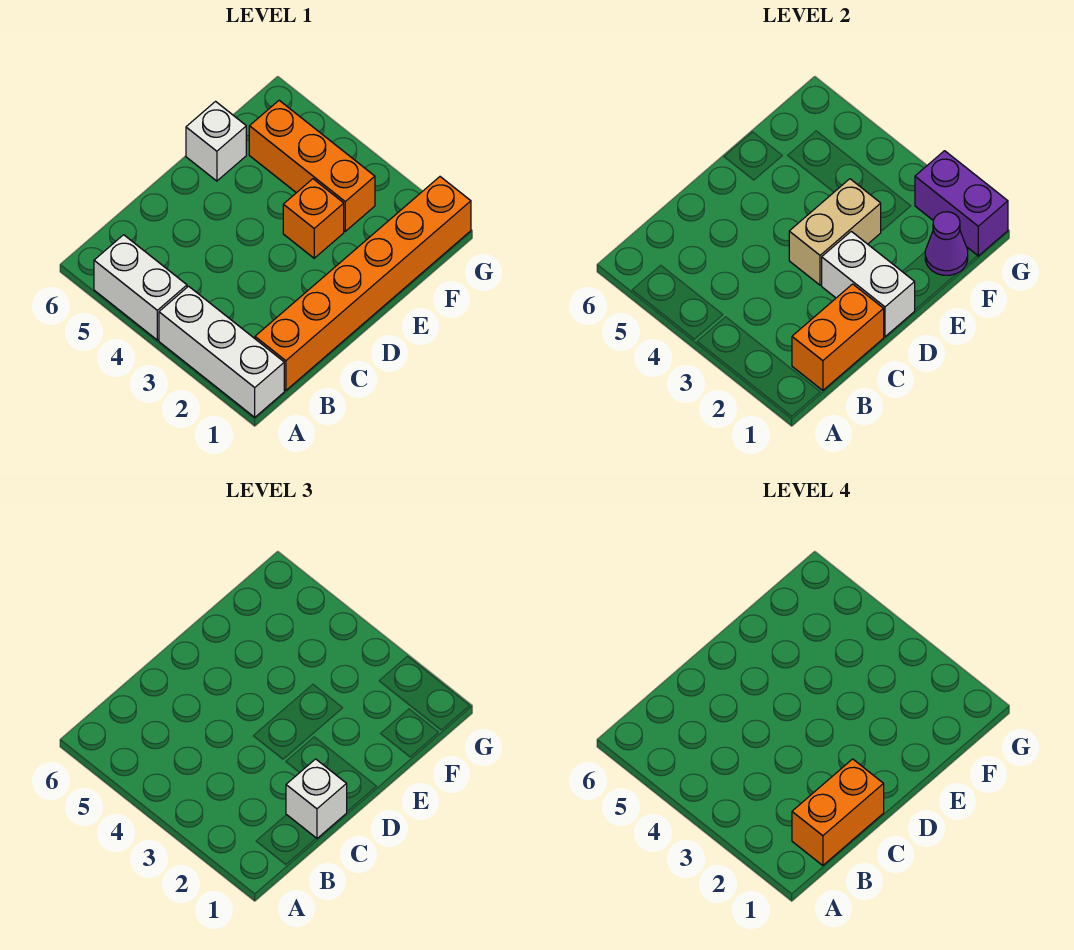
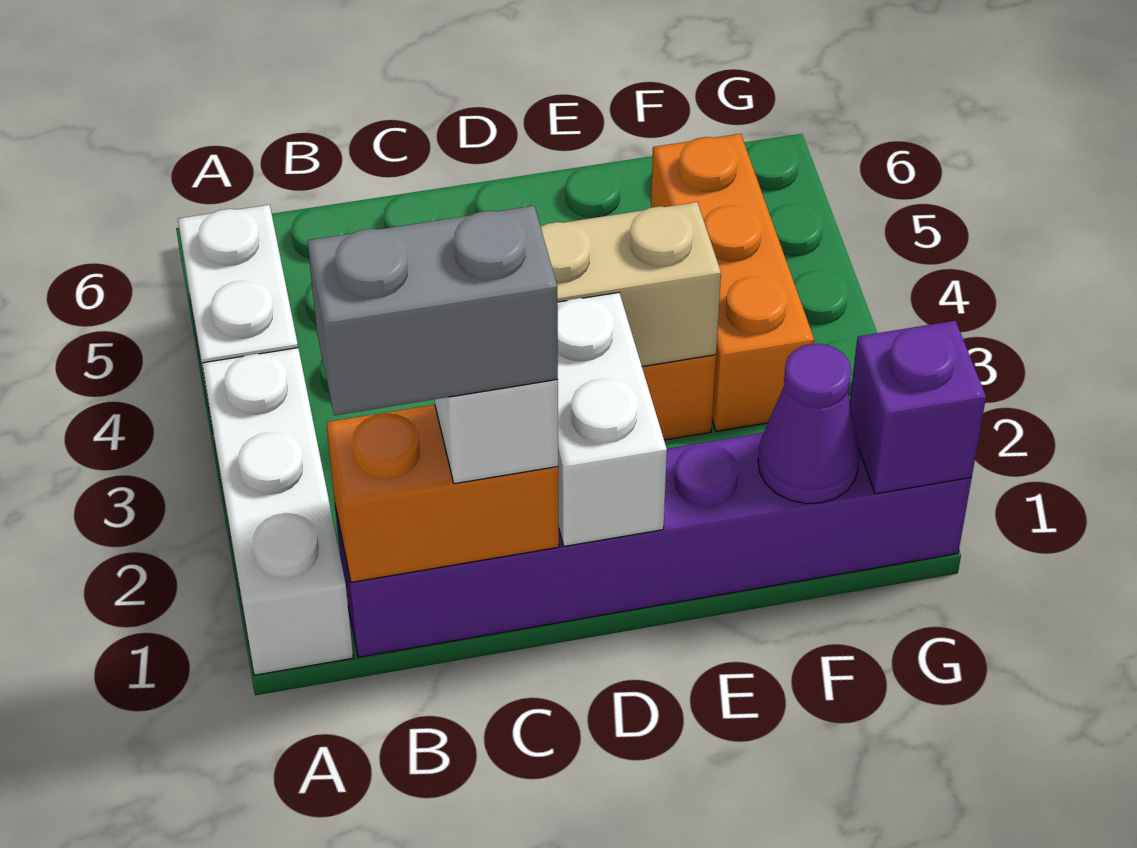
orange brick B1:G1 level 1 -> purple brick B1:G1 level 1
orange brick B1:C1 level 4 -> grey brick B1:C1 level 4
white brick E6 level 1 -> none
purple brick G1:G2 level 2 -> purple brick G1 level 2

